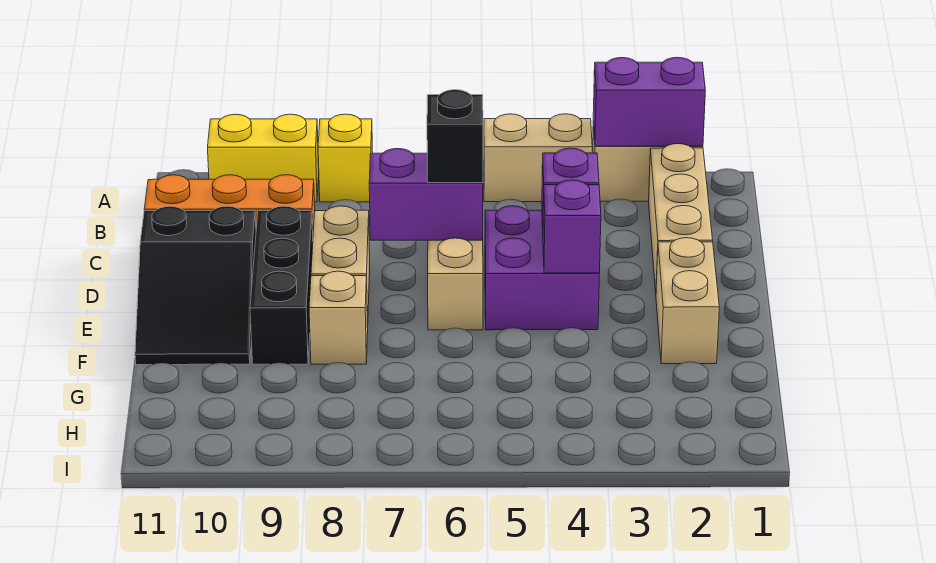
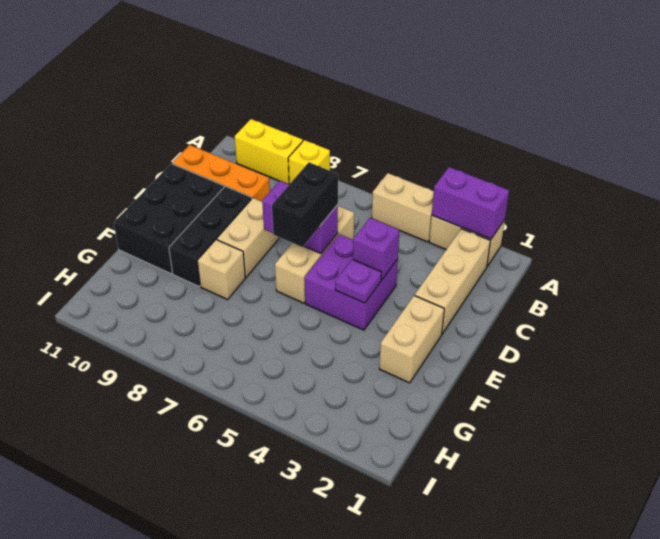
black brick D6 level 3 -> black brick D6:E6 level 3
black slope D10:F11 level 1 top D -> black brick D10:F11 level 1
purple brick E4 level 2 -> purple plate E4 level 2

